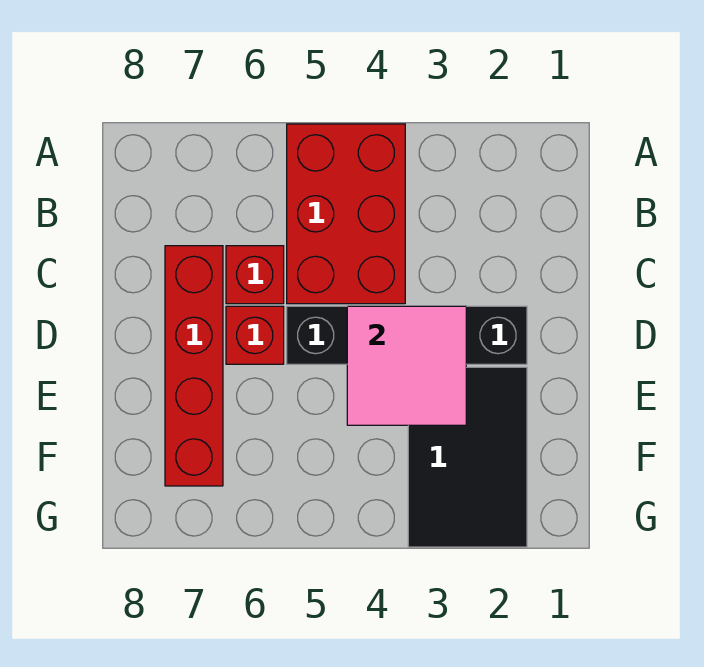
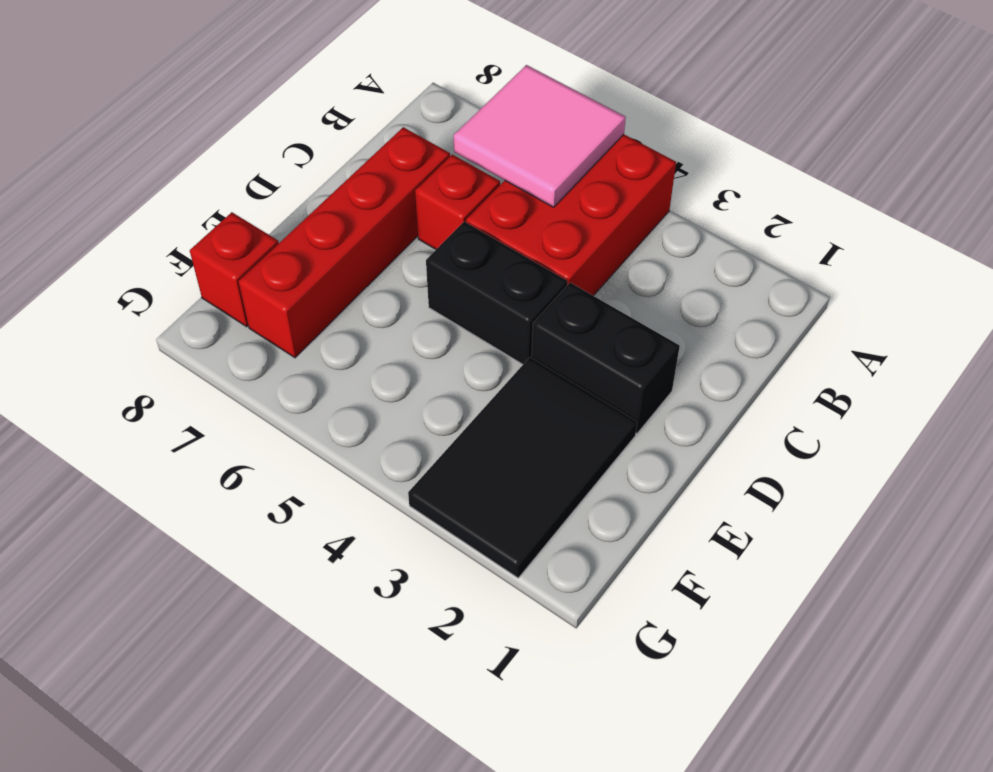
pink tile D3:E4 level 2 -> pink tile A5:B6 level 2
red brick D6 level 1 -> red brick F8 level 1

